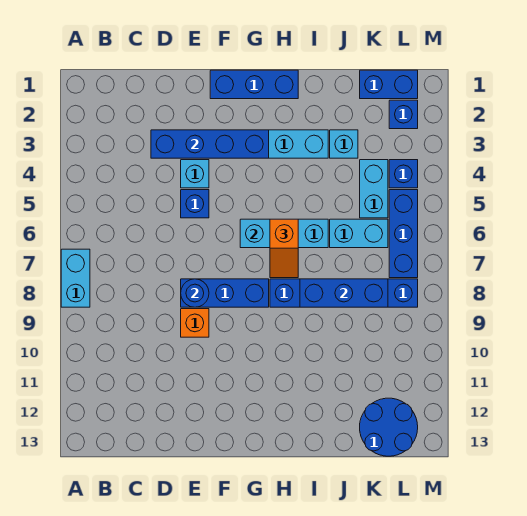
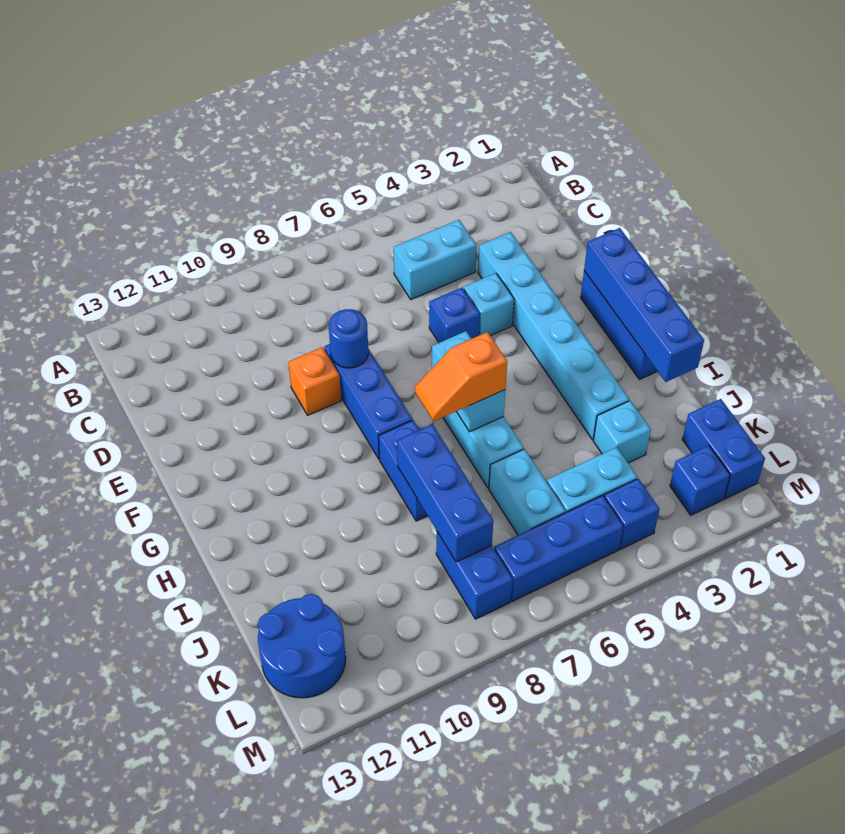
cyan brick A7:A8 level 1 -> cyan brick C4:C5 level 1
blue brick D3:G3 level 2 -> blue brick F1:I1 level 2

